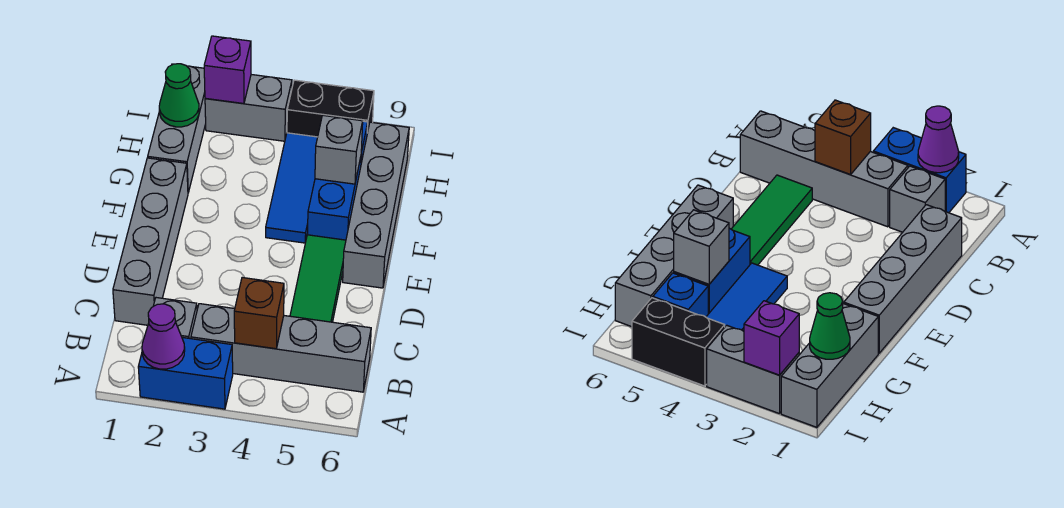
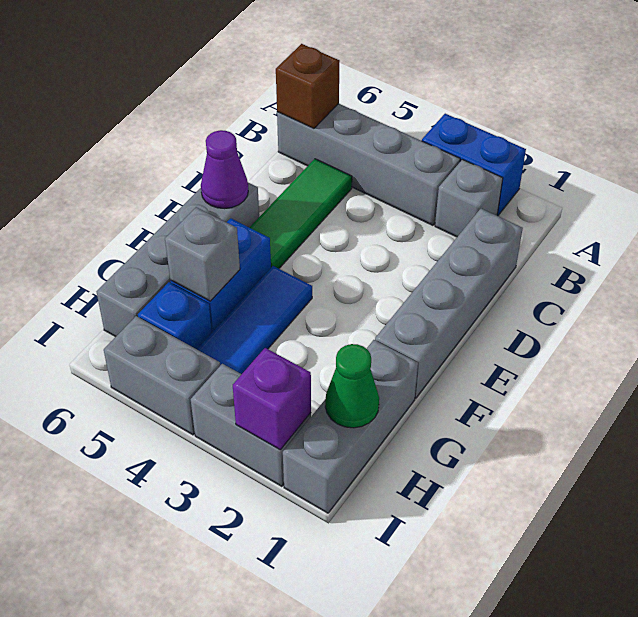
purple cone A2 level 2 -> purple cone E6 level 2
brown brick B4 level 2 -> brown brick B6 level 2
black brick I4:I5 level 1 -> grey brick I4:I5 level 1

